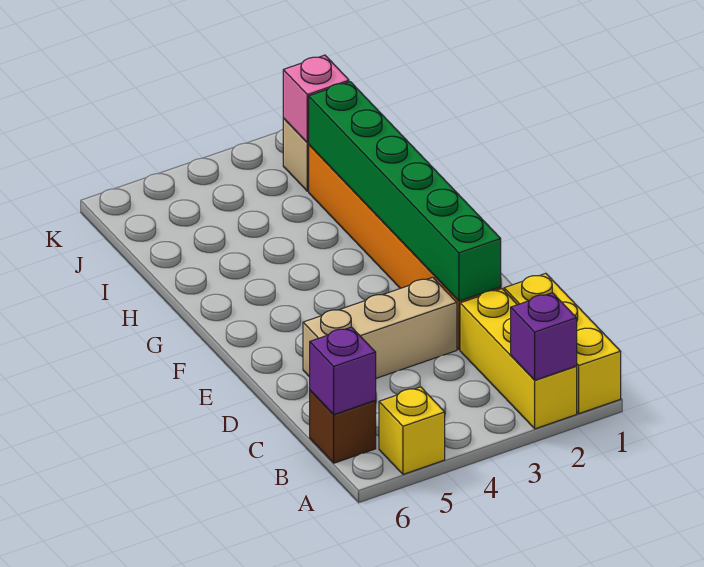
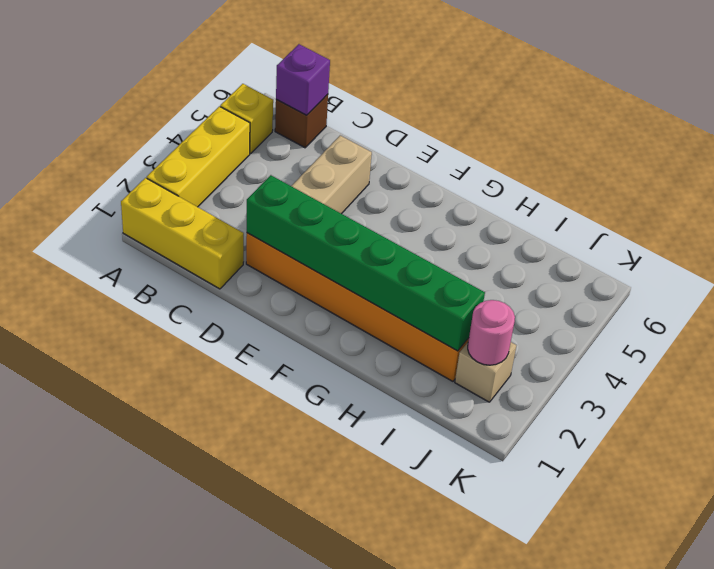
yellow brick A2:C2 level 1 -> yellow brick A2:A4 level 1
purple brick A2 level 2 -> none
pink brick J2 level 2 -> pink round brick J2 level 2

